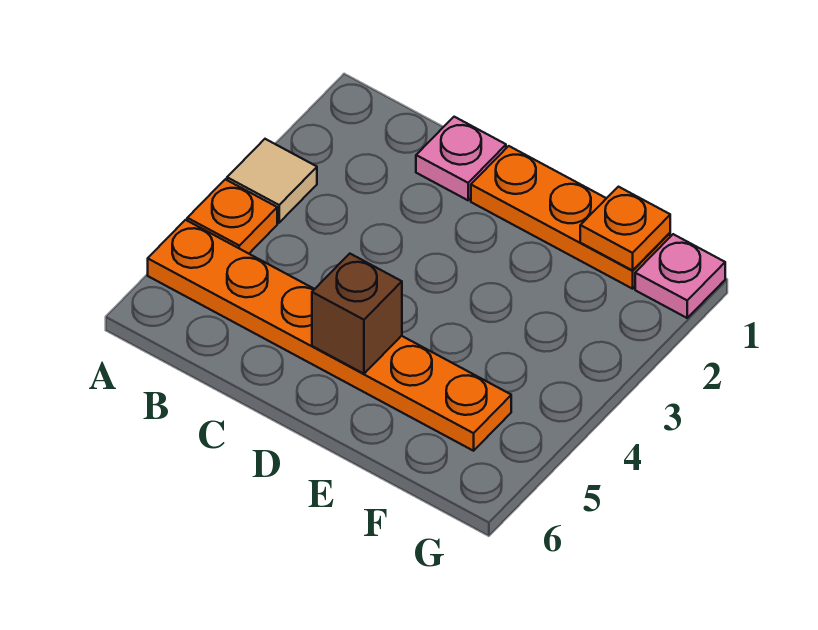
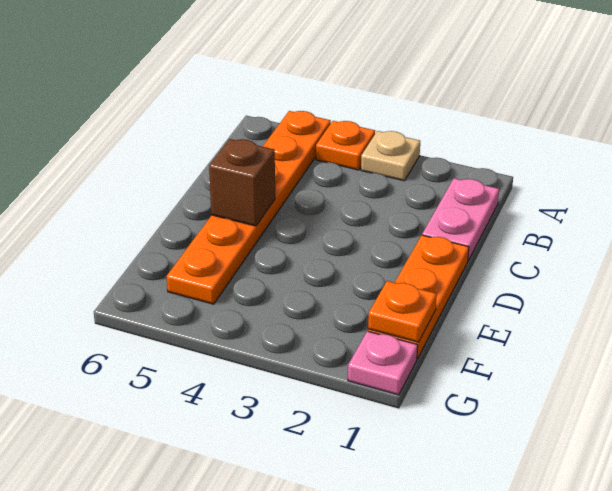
tan tile A3 level 1 -> tan plate A3 level 1
pink plate C1 level 1 -> pink plate B1:C1 level 1

